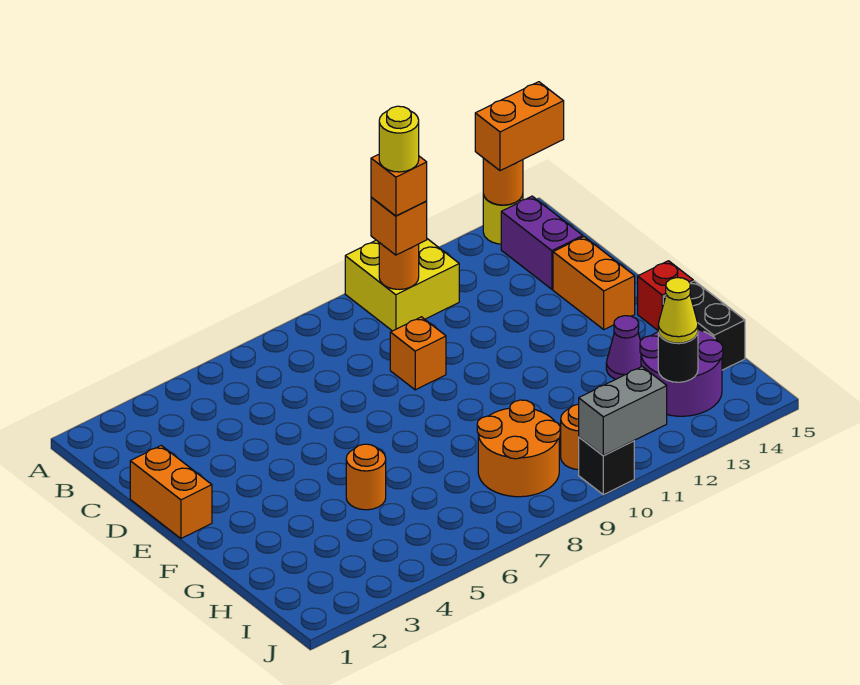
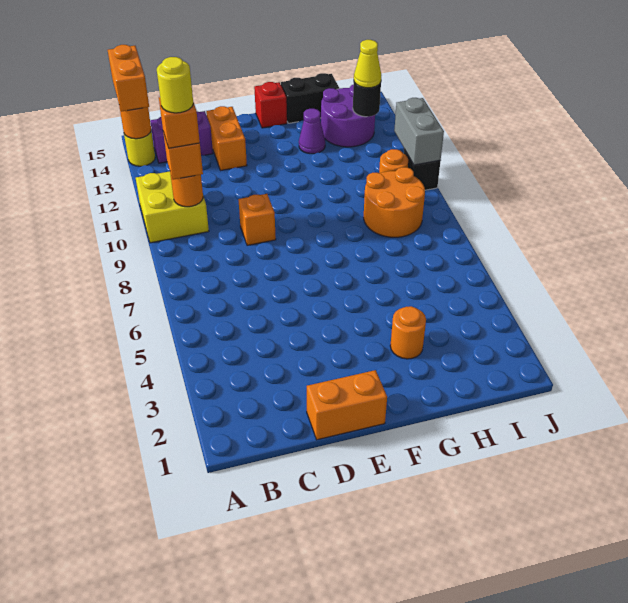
orange brick D14:E14 level 1 -> orange brick D13:D14 level 1
orange round brick G5 level 1 -> orange round brick G3 level 1

